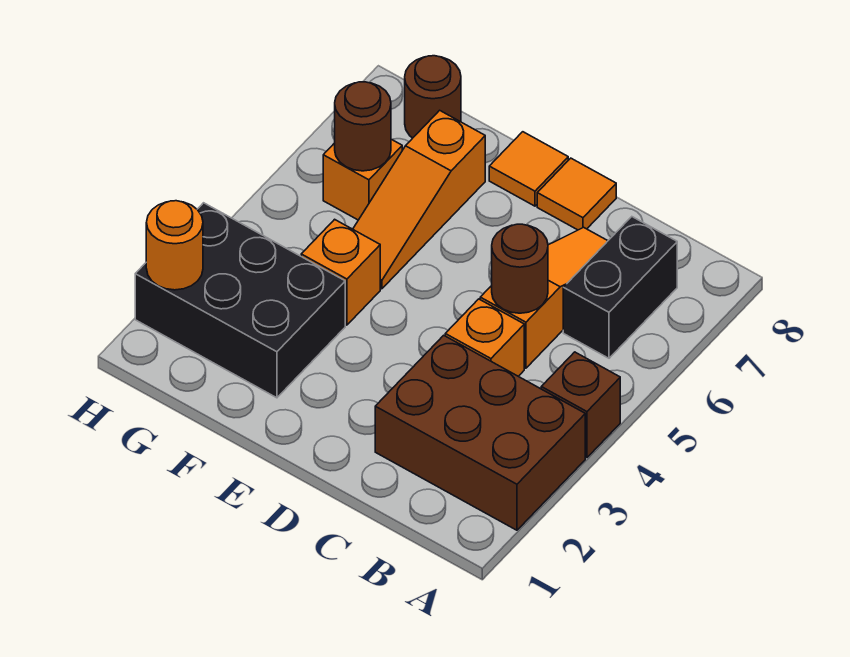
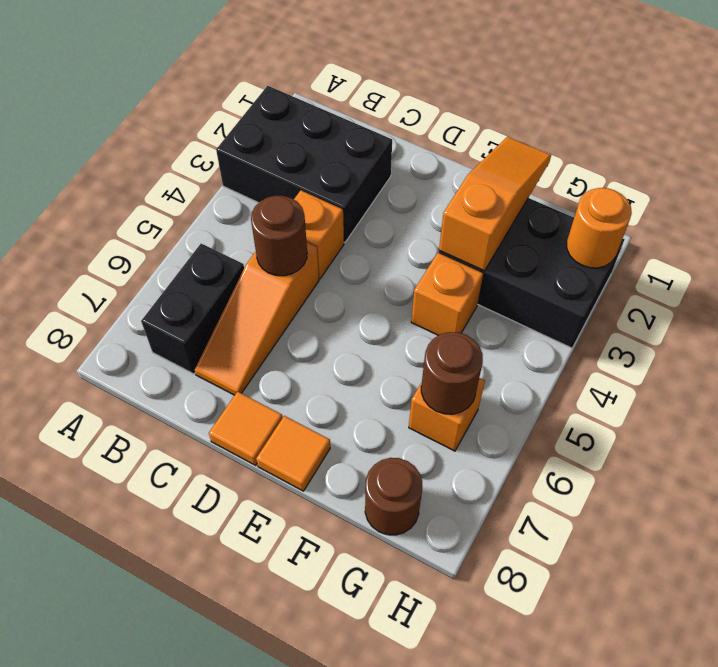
brown brick A2:C3 level 1 -> black brick A2:C3 level 1
brown brick A4 level 1 -> none
orange slope F5:F7 level 1 top 7 -> orange slope F1:F3 level 2 top 3

